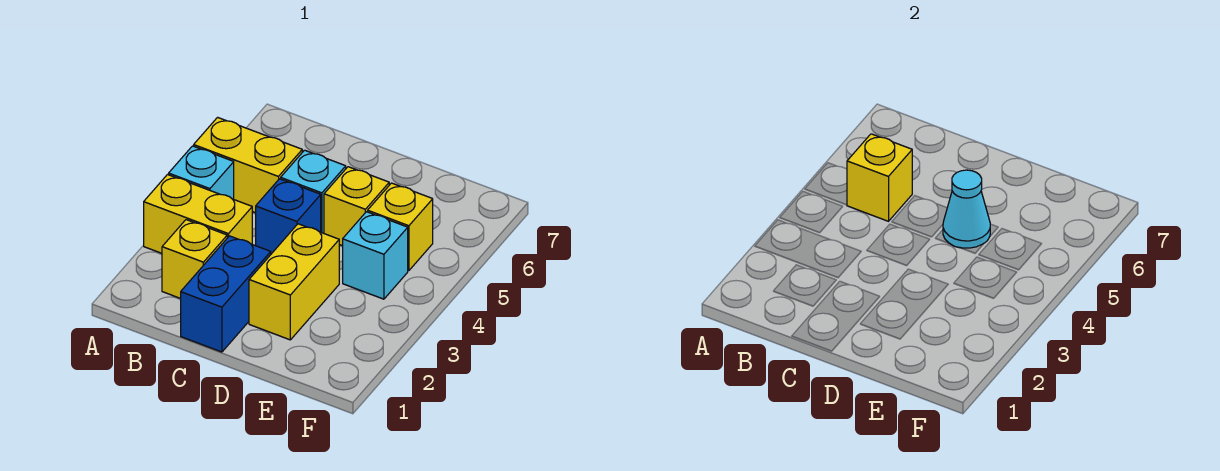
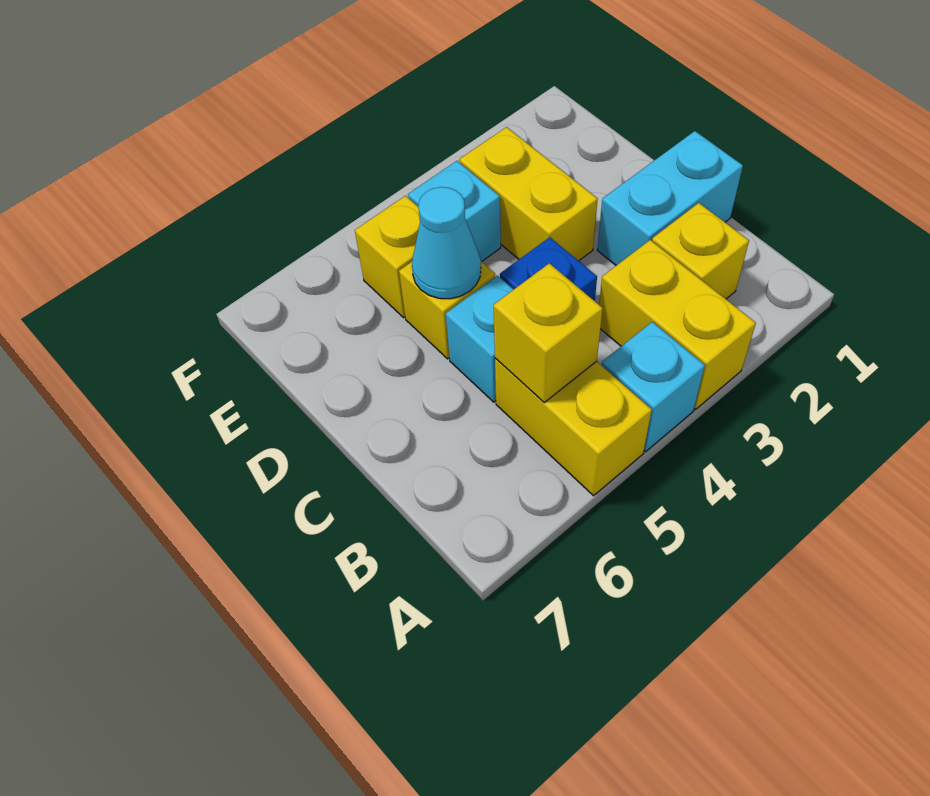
blue brick C1:C2 level 1 -> cyan brick C1:C2 level 1
yellow brick D2:D3 level 1 -> yellow brick D3:E3 level 1

